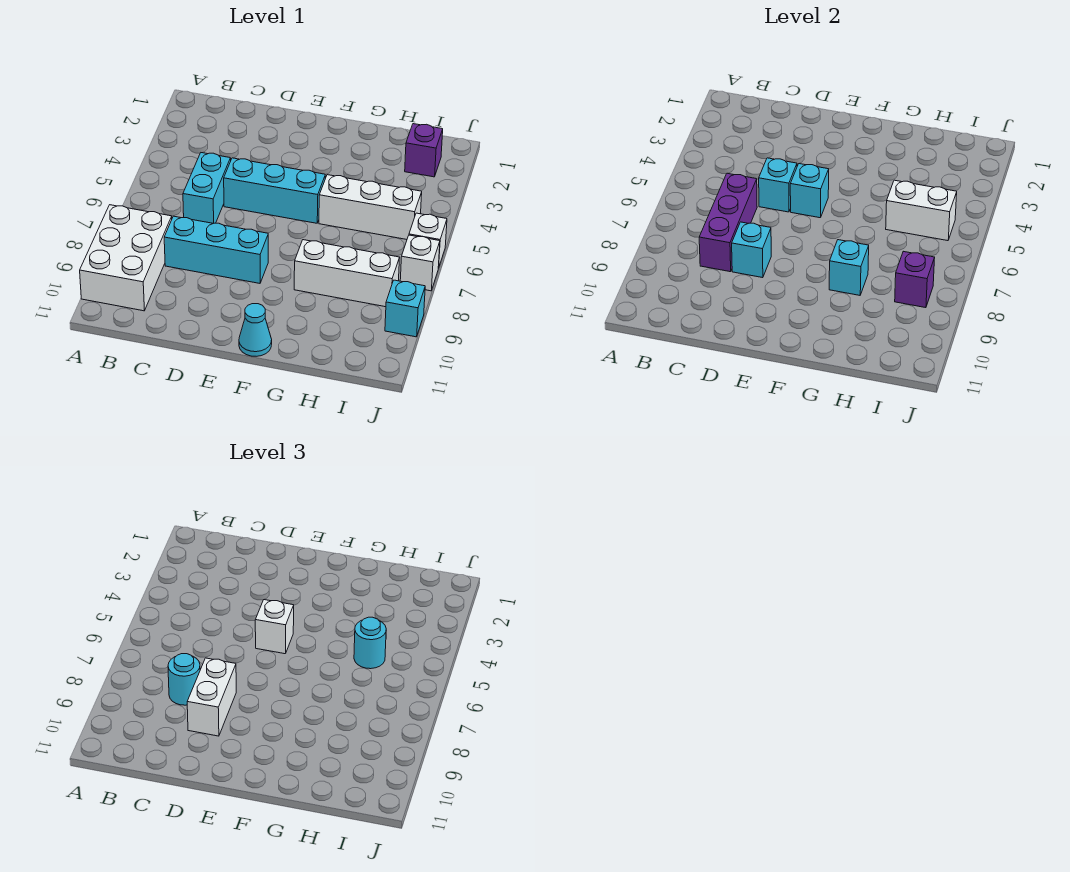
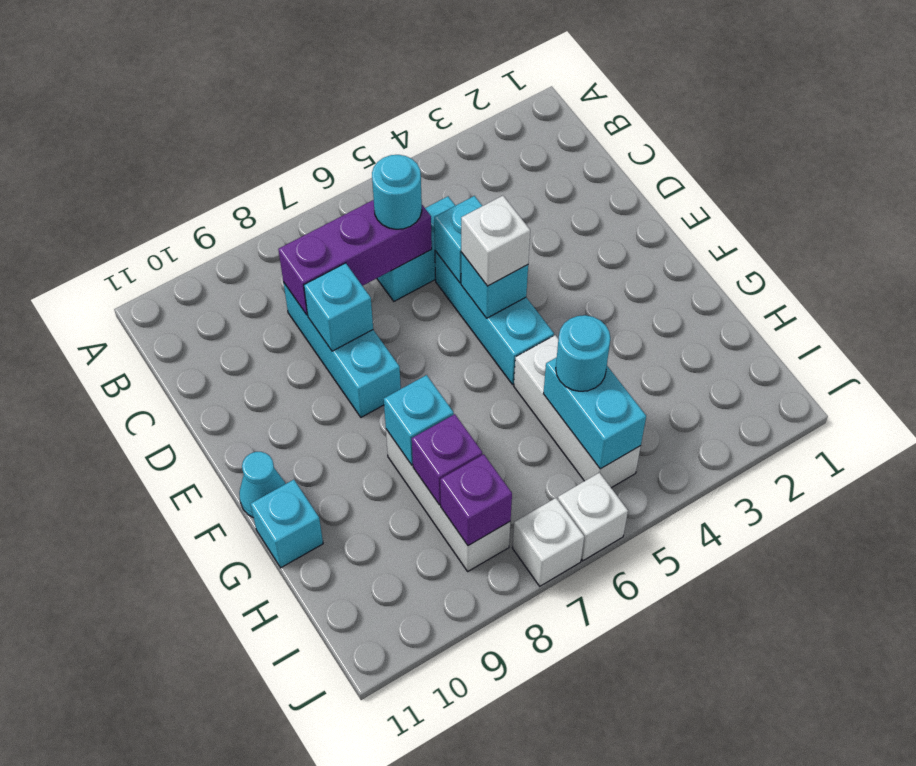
white brick A8:B10 level 1 -> none
cyan round brick C8 level 3 -> cyan round brick C6 level 3
white brick D8:D9 level 3 -> none
white brick H5:I5 level 2 -> cyan brick H5:I5 level 2
purple brick I2 level 1 -> purple brick H8 level 2
cyan brick J9 level 1 -> cyan brick G11 level 1

